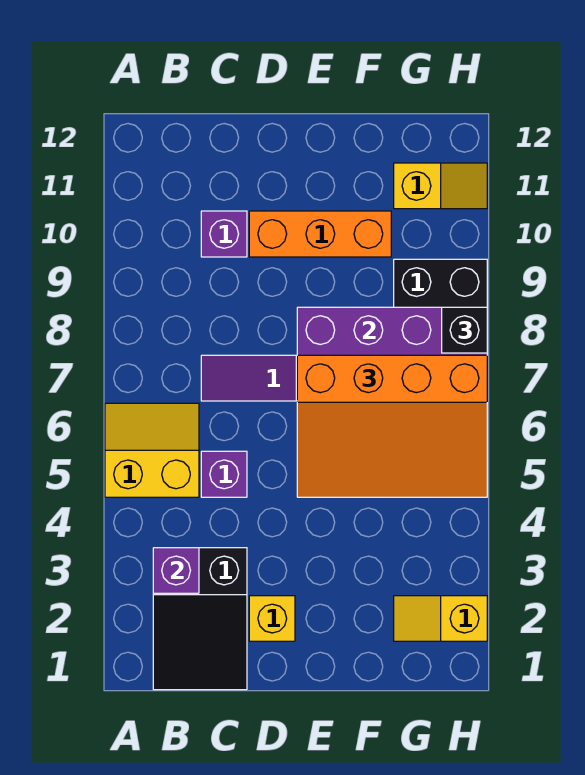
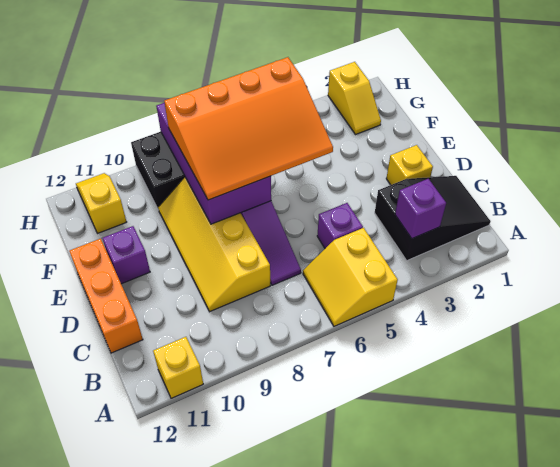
none -> yellow brick A11 level 1
none -> yellow slope C8:F9 level 1 top 8
purple brick C10 level 1 -> purple brick E11 level 1
orange brick D10:F10 level 1 -> orange brick C12:E12 level 1
orange slope E5:H7 level 3 top 7 -> orange slope E5:G8 level 3 top G
black brick H8 level 3 -> none

